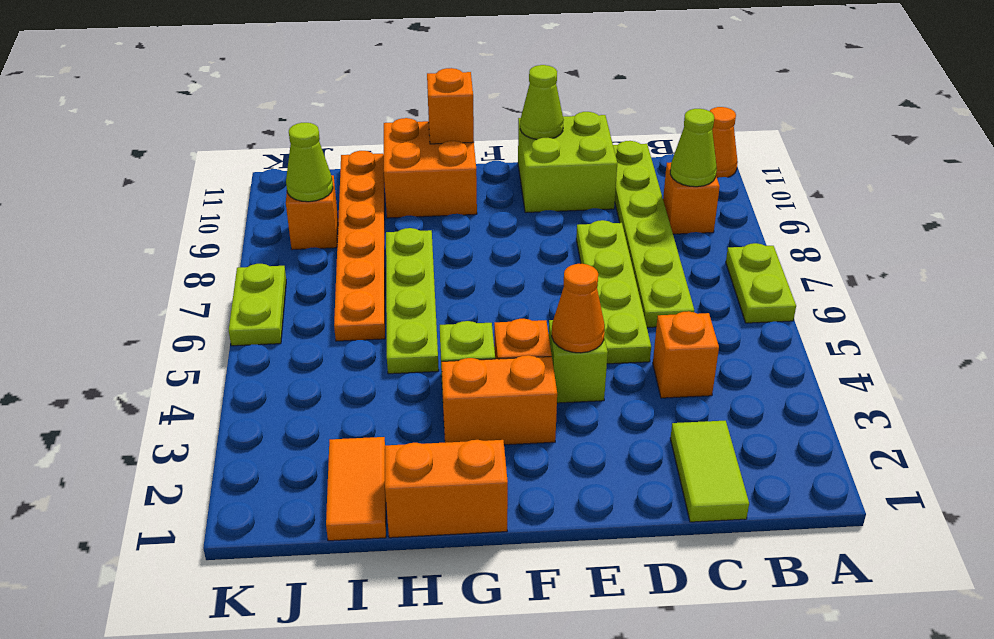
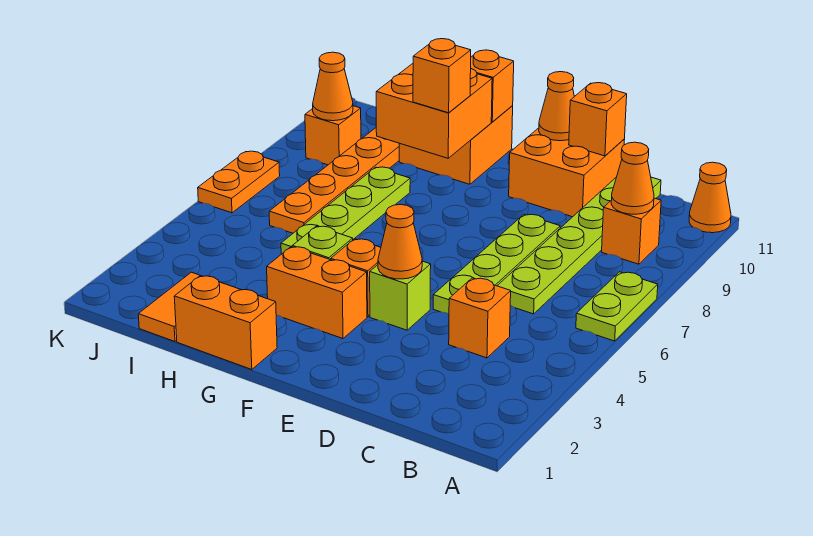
lime cone B9 level 2 -> orange cone B9 level 2
lime tile C1:C2 level 1 -> none
lime brick D10:E11 level 1 -> orange brick D10:E11 level 1
none -> orange brick D11 level 2
lime cone E11 level 2 -> orange cone E11 level 2
none -> orange brick G9:H10 level 2
none -> orange brick G9 level 3
lime cone J9 level 2 -> orange cone J9 level 2
lime plate K6:K7 level 1 -> orange plate K6:K7 level 1

